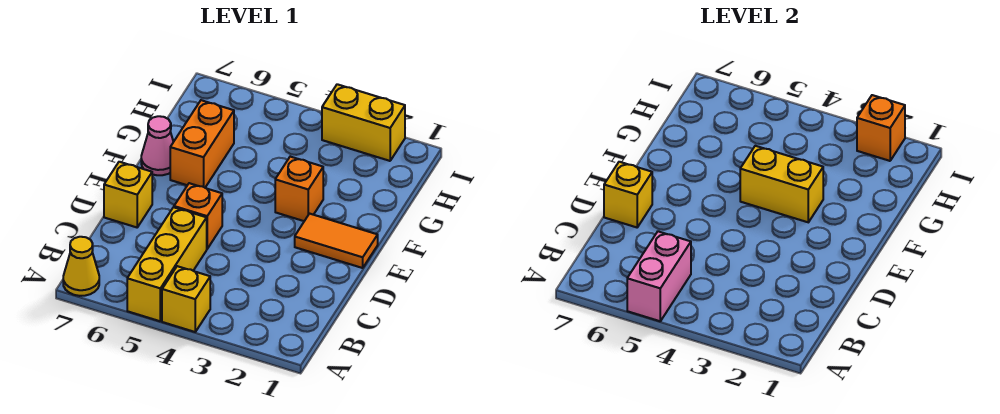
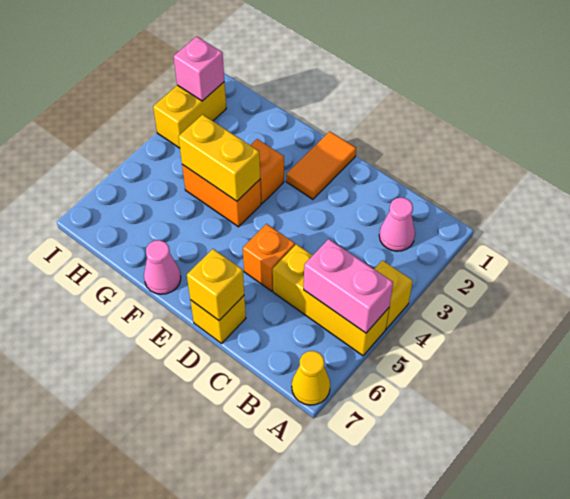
none -> pink cone B2 level 1
yellow brick F3:F4 level 2 -> yellow brick F4:G4 level 2
orange brick F6:G6 level 1 -> orange brick F4:G4 level 1
orange brick I2 level 2 -> pink brick I2 level 2

